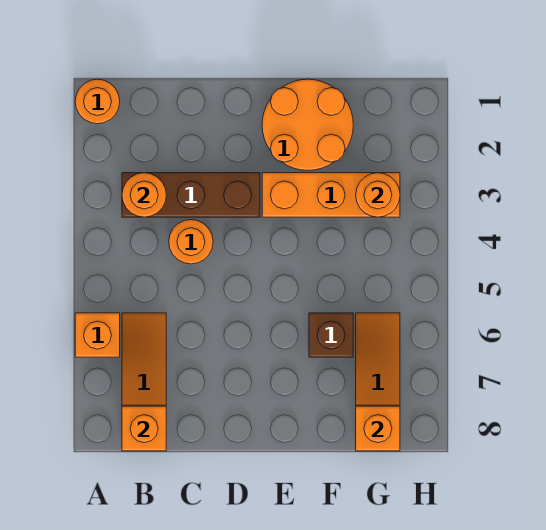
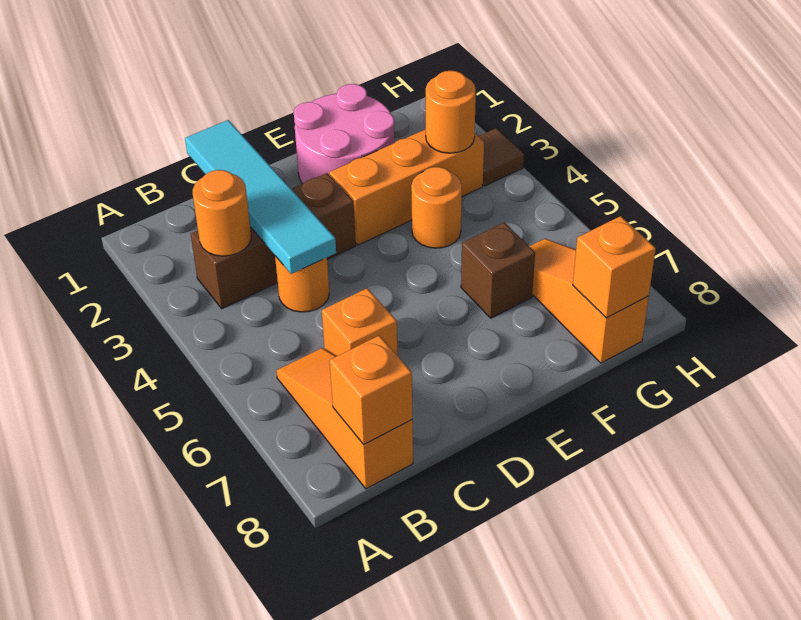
orange round brick A1 level 1 -> orange round brick F4 level 1
orange brick A6 level 1 -> orange brick C6 level 1
none -> cyan tile C1:C4 level 2
orange round brick E1:F2 level 1 -> pink round brick E1:F2 level 1
none -> brown tile H3 level 1

